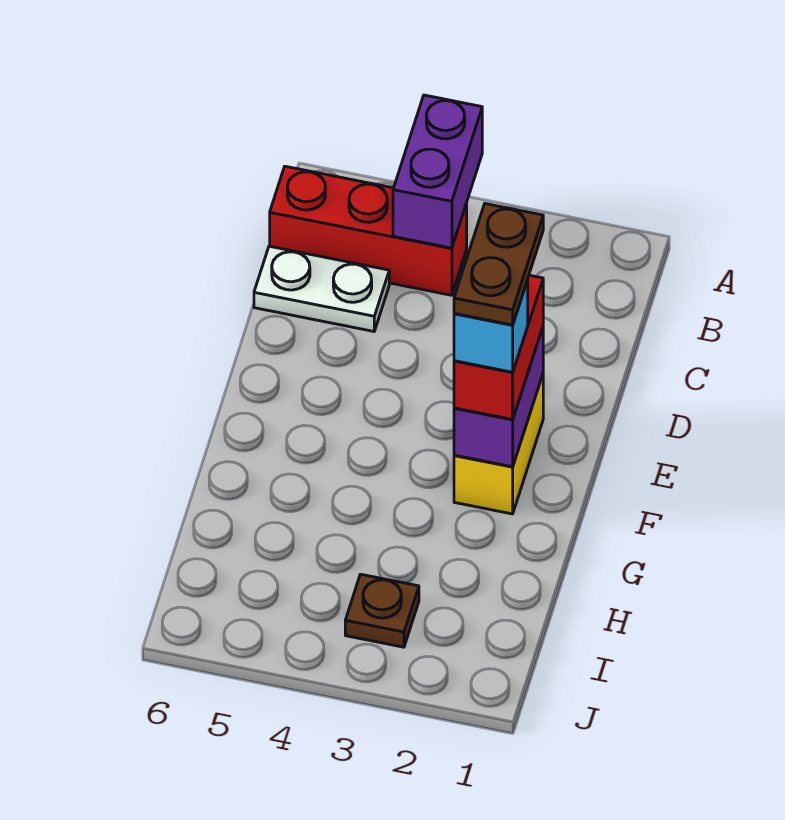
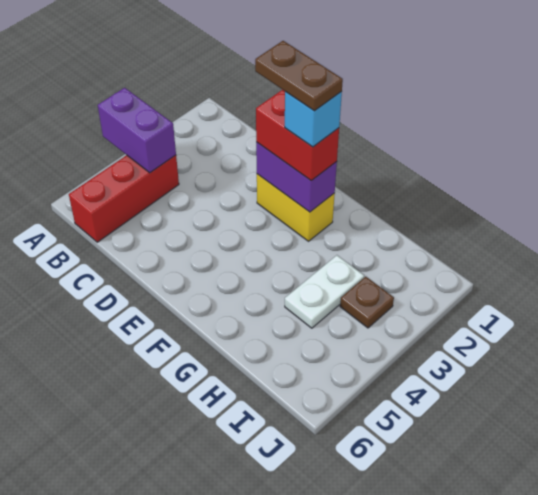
white plate C5:C6 level 1 -> white plate H3:H4 level 1

